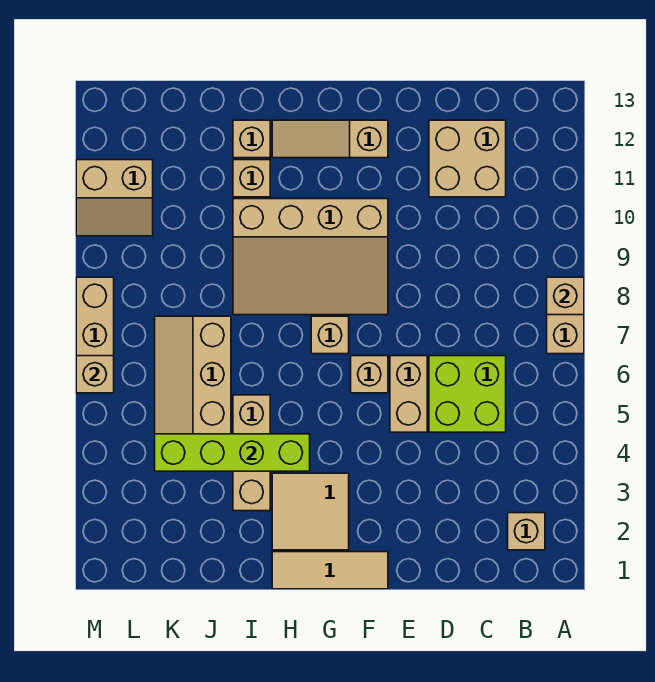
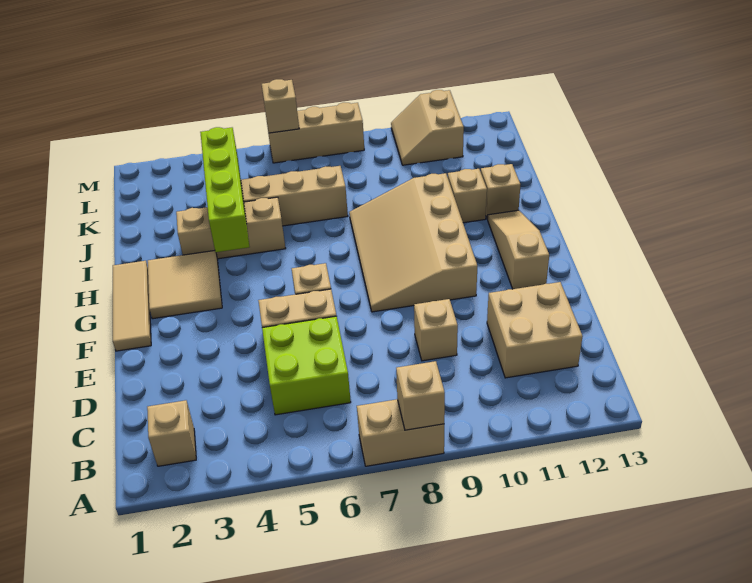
tan brick G7 level 1 -> tan brick D9 level 1

